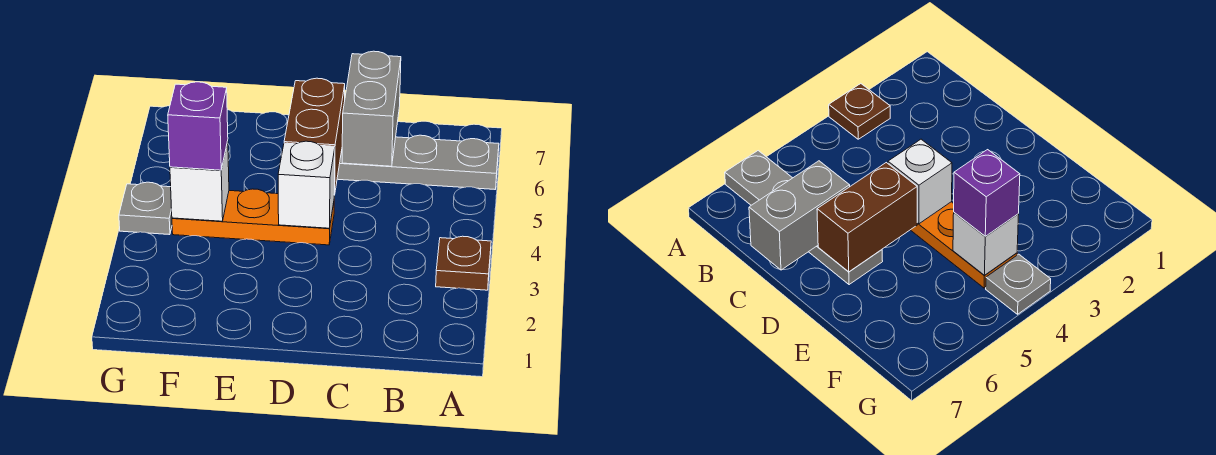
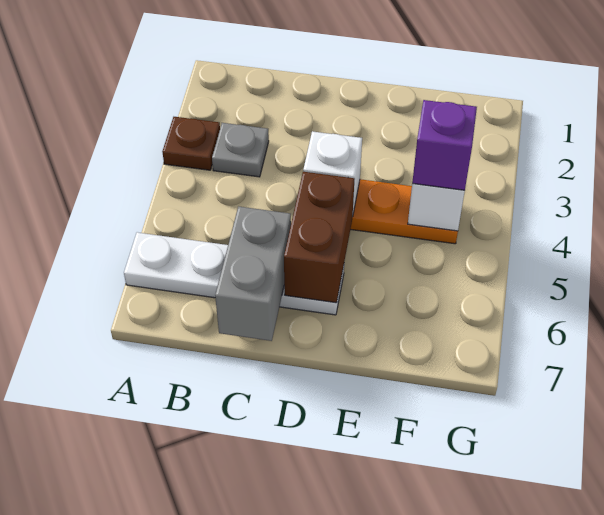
grey plate A6:D6 level 1 -> white plate A6:D6 level 1
grey plate G4 level 1 -> grey plate B3 level 1

